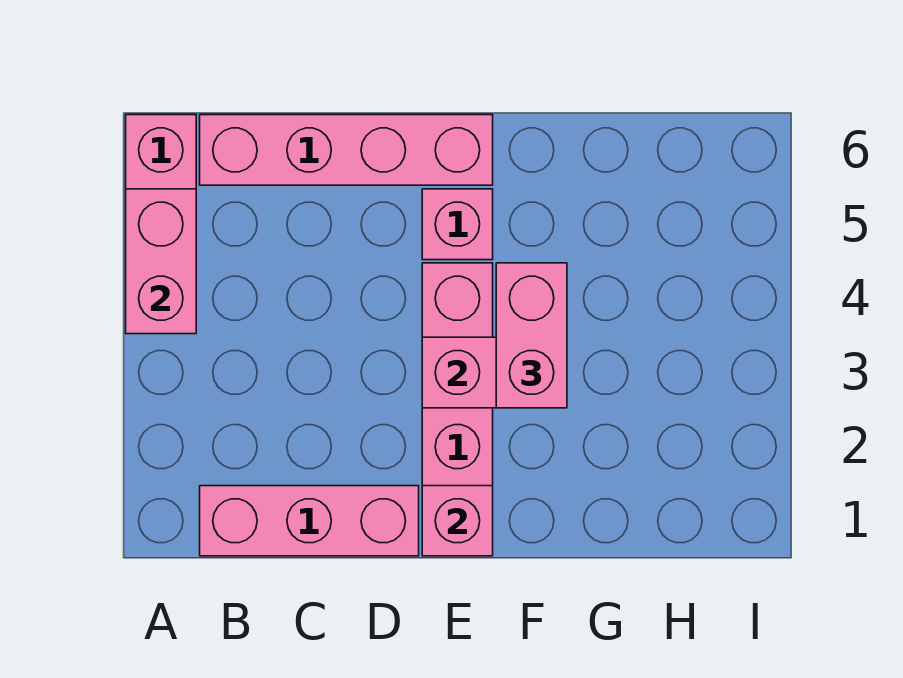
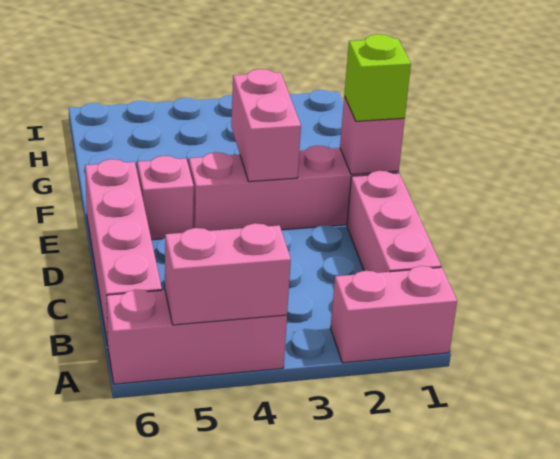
none -> lime brick E1 level 3
pink brick F3:F4 level 3 -> pink brick A1:A2 level 1

